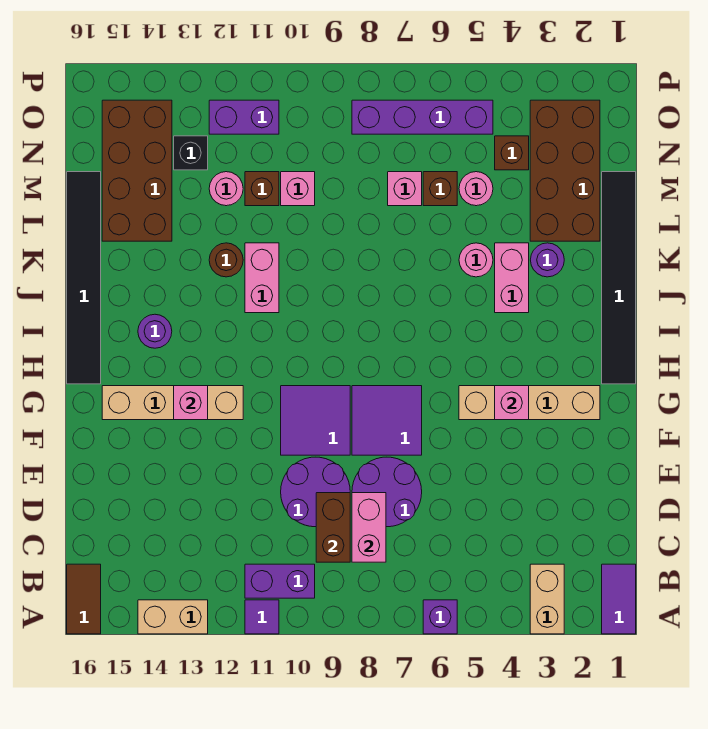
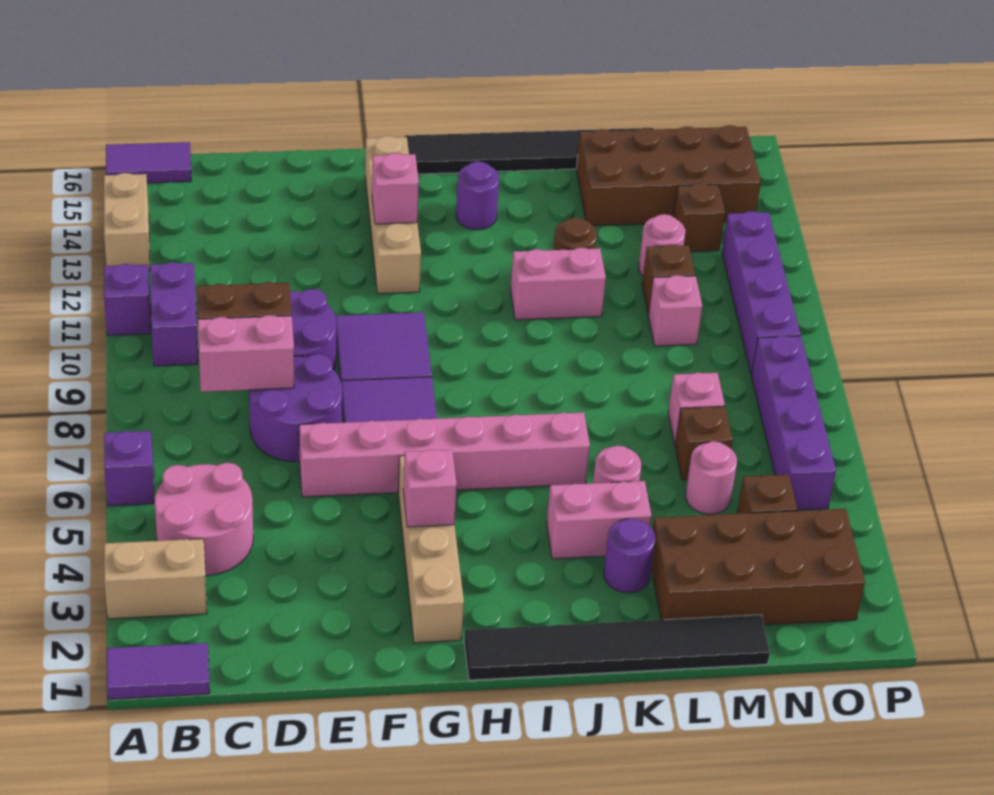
purple tile A11 level 1 -> purple brick A11 level 1
brown tile A16:B16 level 1 -> purple tile A16:B16 level 1
none -> pink round brick B4:C5 level 1
none -> pink brick E6:J6 level 1
black brick N13 level 1 -> brown brick N13 level 1
purple brick O11:O12 level 1 -> purple brick O9:O12 level 1

